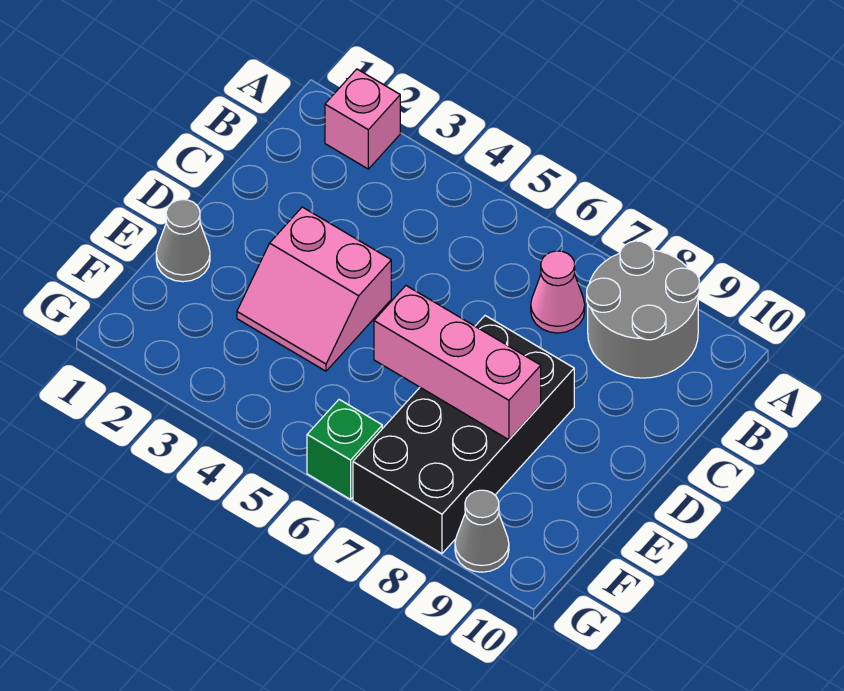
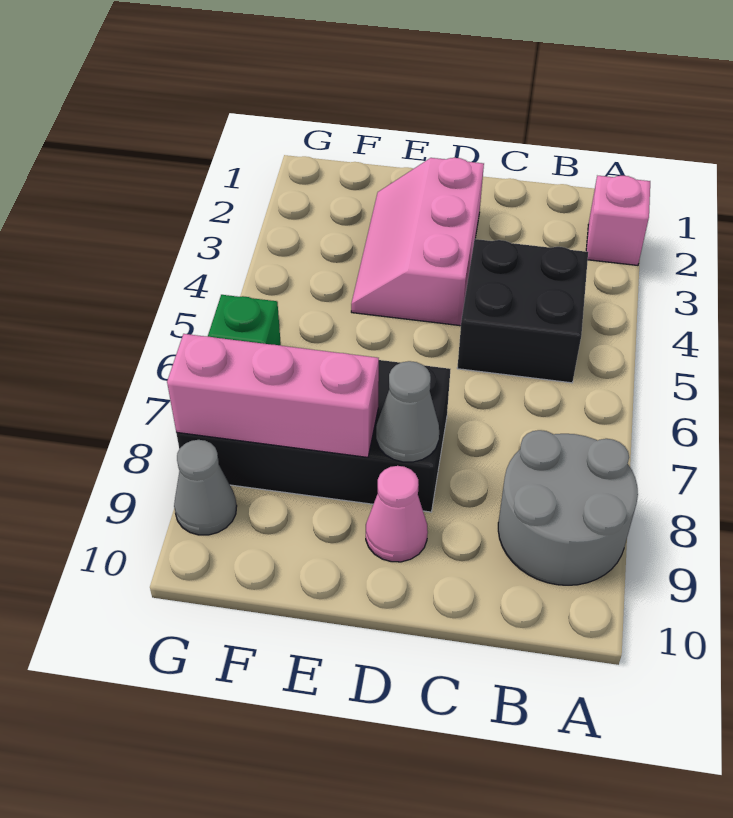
none -> black brick B4:C5 level 1
pink cone B7 level 1 -> pink cone D9 level 1
pink slope D3:E4 level 1 top D -> pink slope D2:E4 level 1 top D
grey cone E1 level 1 -> grey cone D8 level 2
pink brick E6:E8 level 2 -> pink brick E8:G8 level 2

